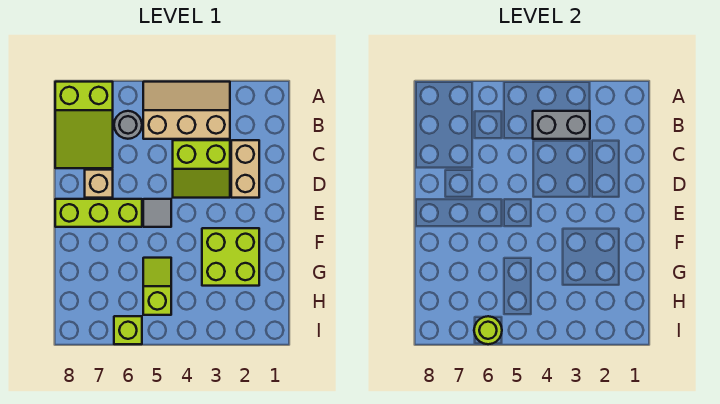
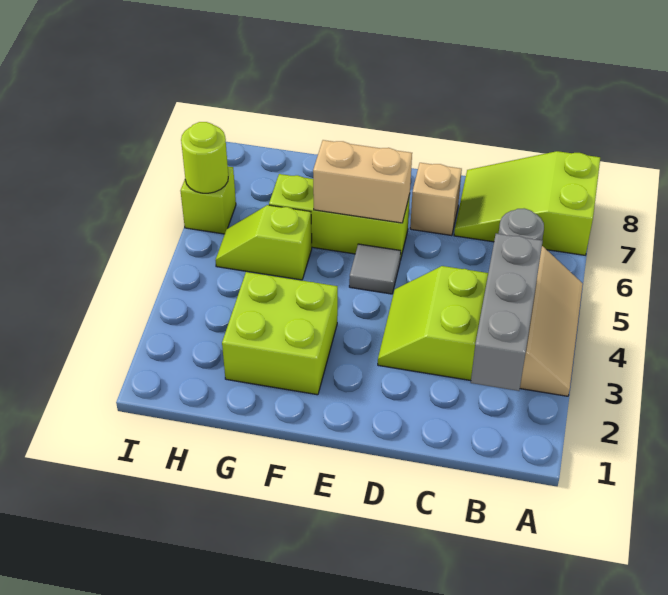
grey brick B3:B4 level 2 -> grey brick B2:B4 level 2
tan brick C2:D2 level 1 -> tan brick E6:F6 level 2
lime brick E6:E8 level 1 -> lime brick E6:G6 level 1
lime slope G5:H5 level 1 top H -> lime slope G5:H5 level 1 top G

